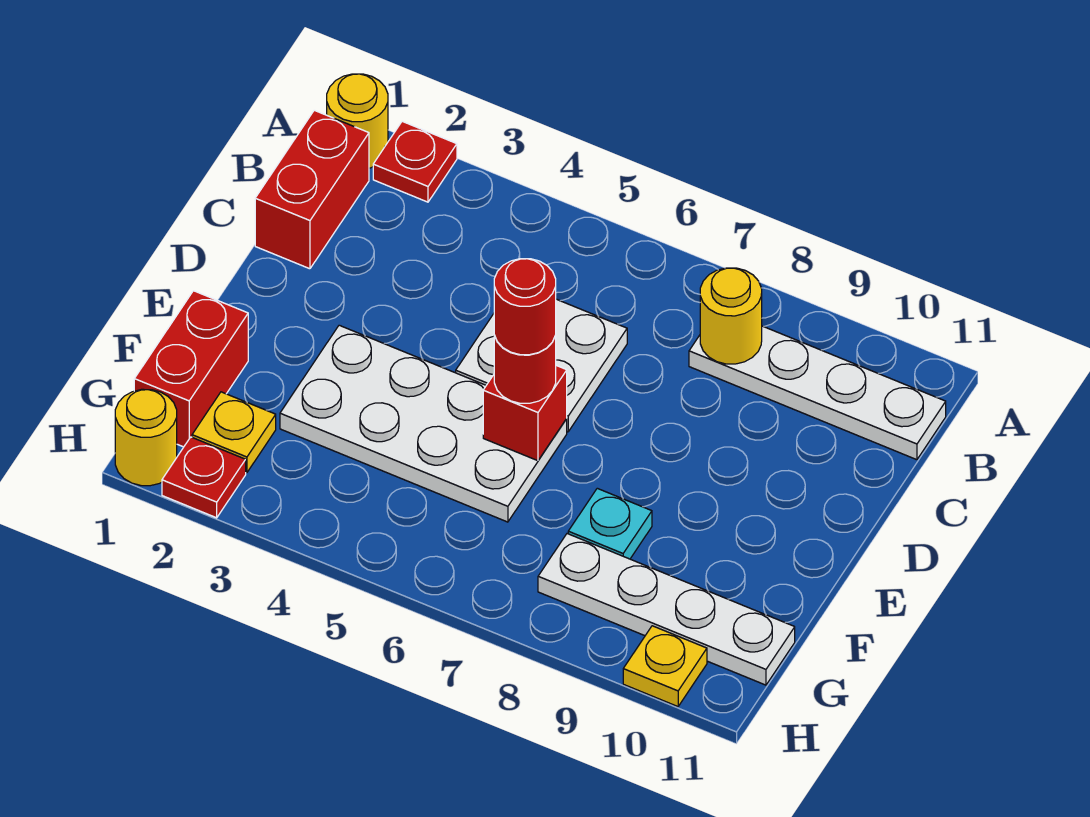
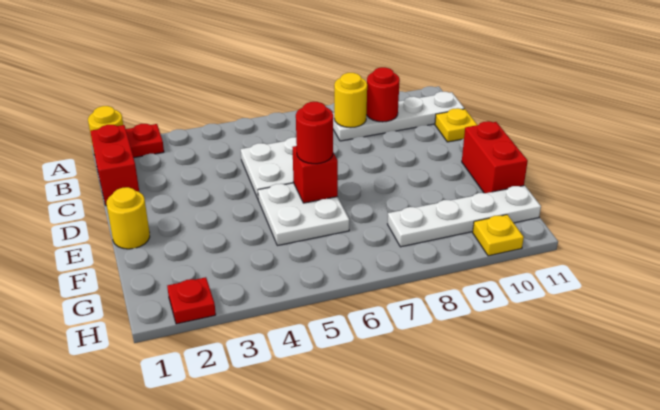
white plate E3:F6 level 1 -> white plate E5:F6 level 1
red round brick E6 level 4 -> red round brick B9 level 2
red brick F1:G1 level 1 -> red brick E11:F11 level 1
cyan plate F8 level 1 -> none
yellow plate G2 level 1 -> yellow plate C11 level 1
yellow round brick H1 level 1 -> yellow round brick E1 level 1

